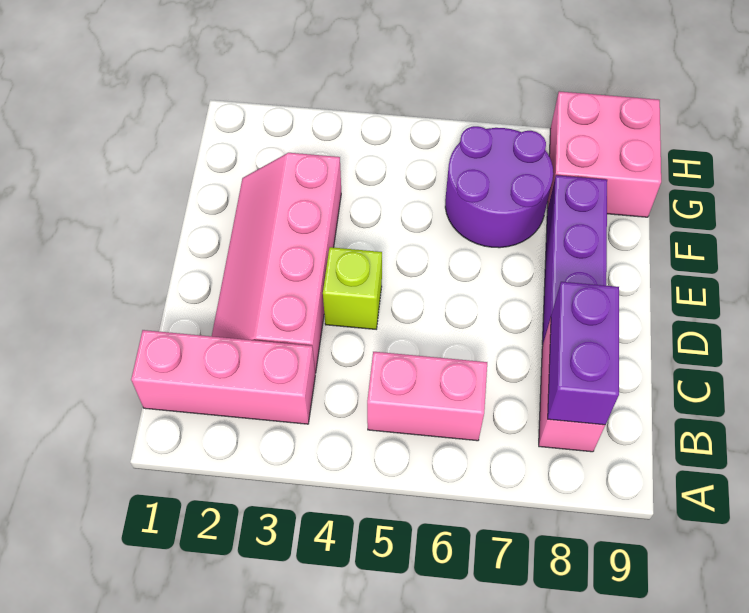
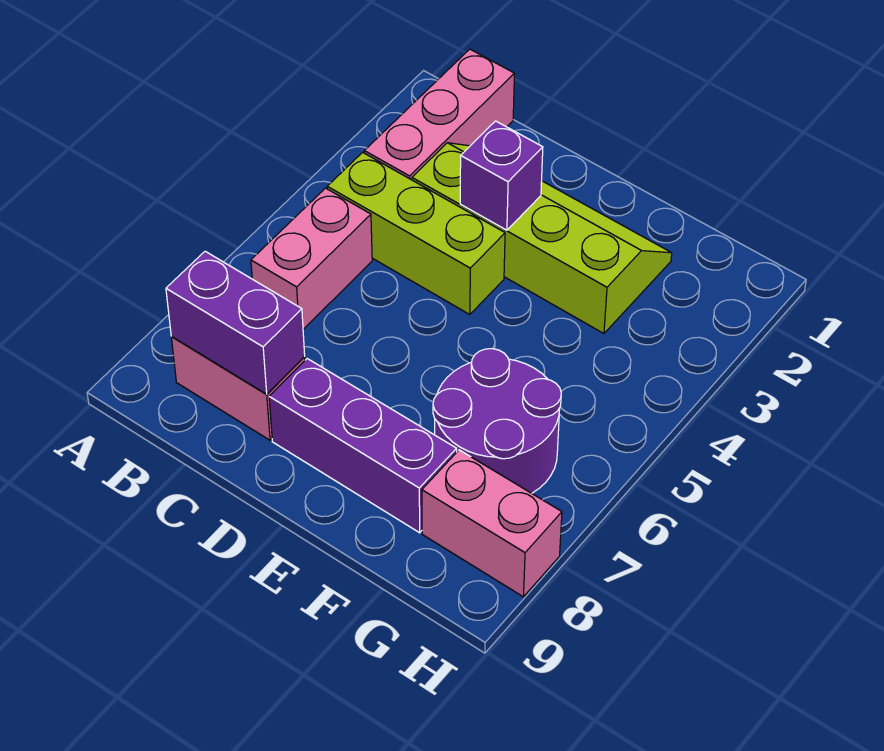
pink slope C2:F3 level 1 top 3 -> lime slope C2:F3 level 1 top 3
none -> purple brick D3 level 2
lime brick D4 level 1 -> lime brick B4:D4 level 1
pink brick G8:H9 level 1 -> pink brick G8:H8 level 1

